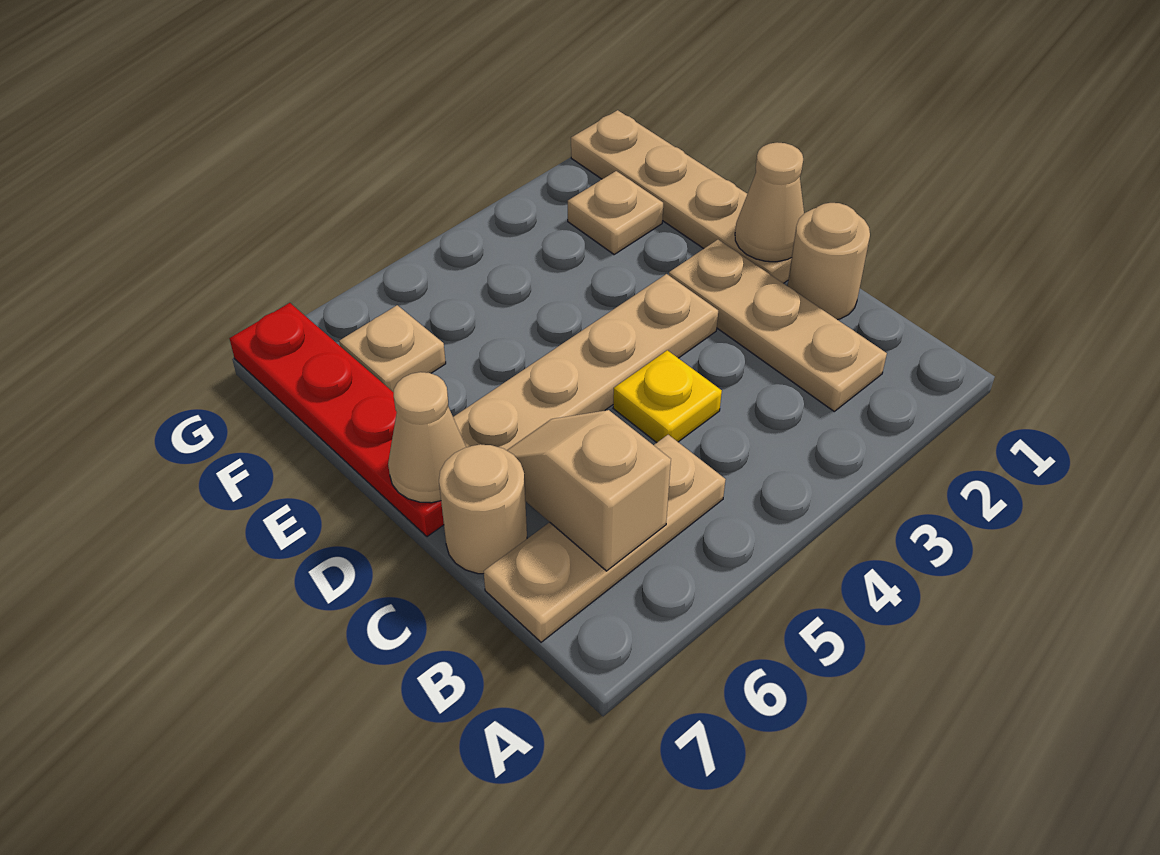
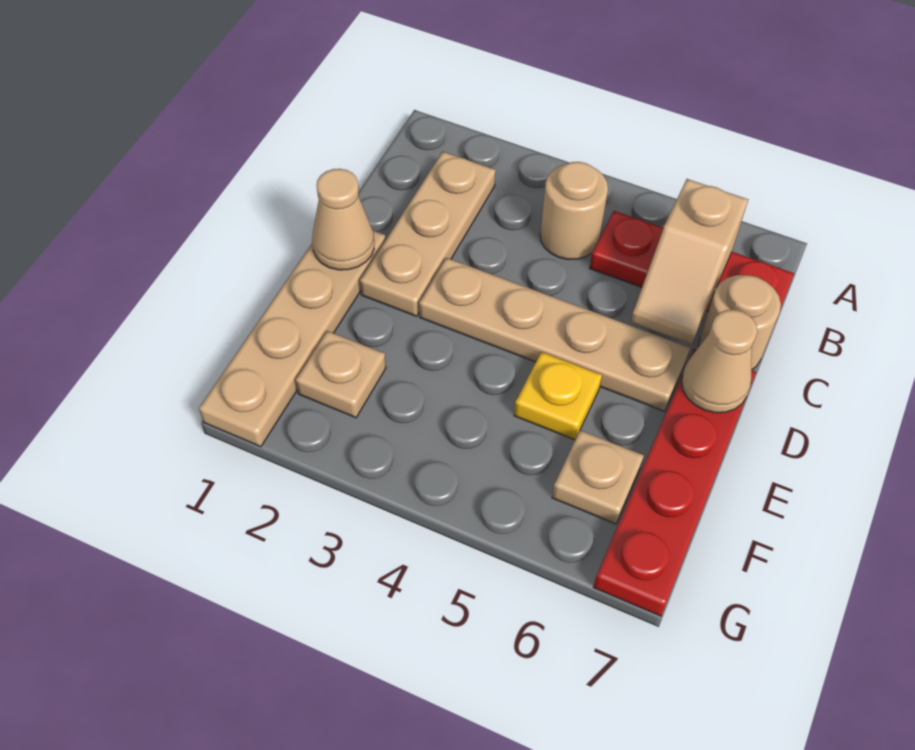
tan plate B5:B7 level 1 -> red plate B5:B7 level 1
tan round brick C1 level 1 -> tan round brick B4 level 1
yellow plate C4 level 1 -> yellow plate E5 level 1

